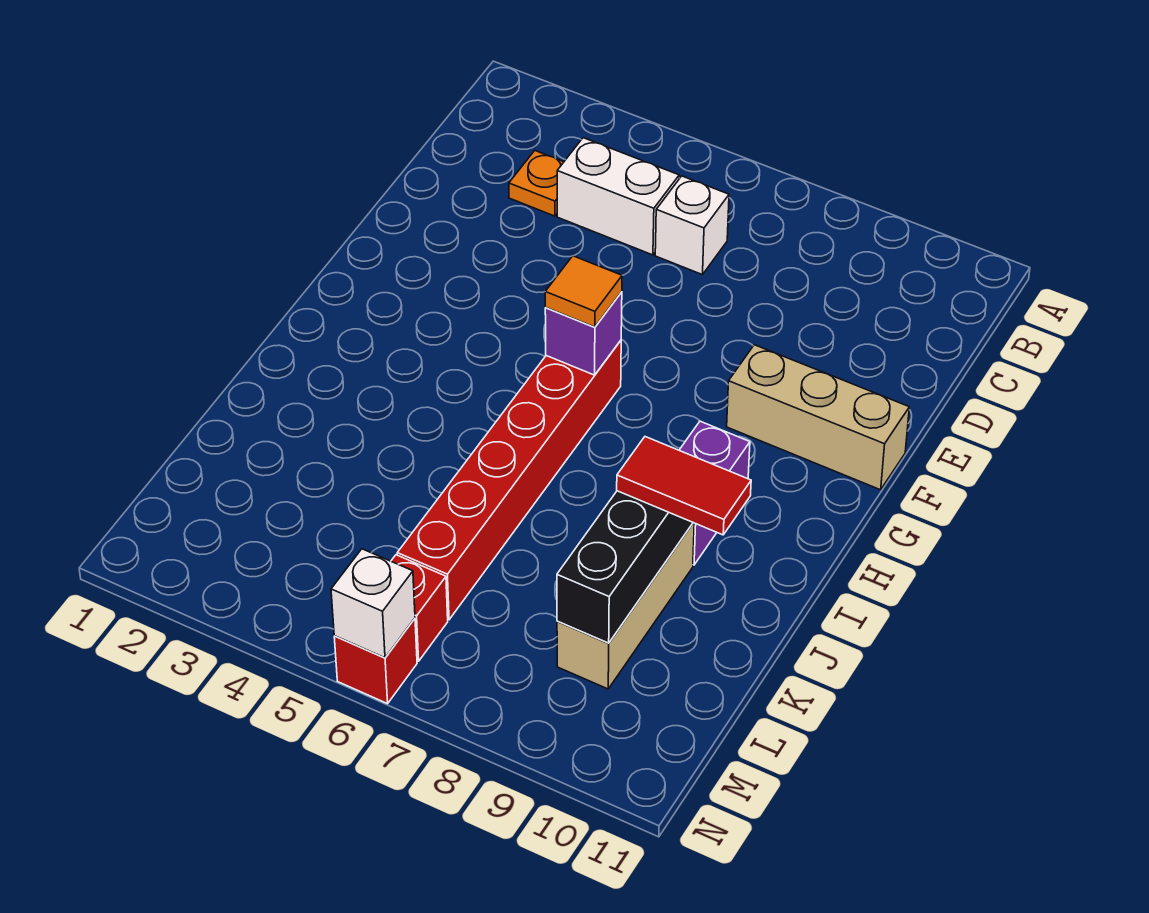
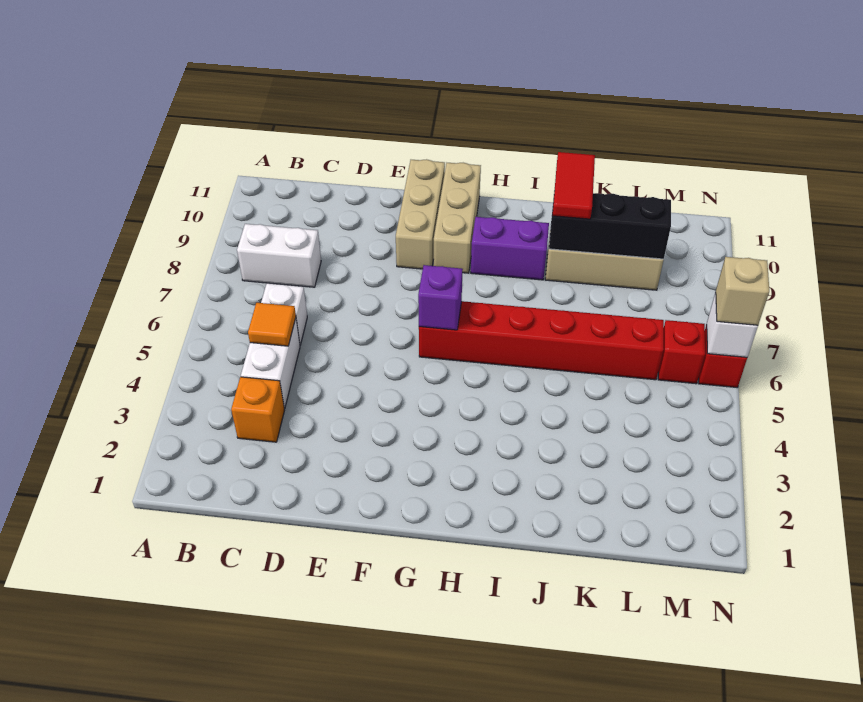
none -> white brick B8:C8 level 1
orange plate C3 level 1 -> orange brick C3 level 1
orange tile G6 level 3 -> orange tile C5 level 2
none -> tan brick G9:G11 level 1
none -> tan brick N6 level 3

